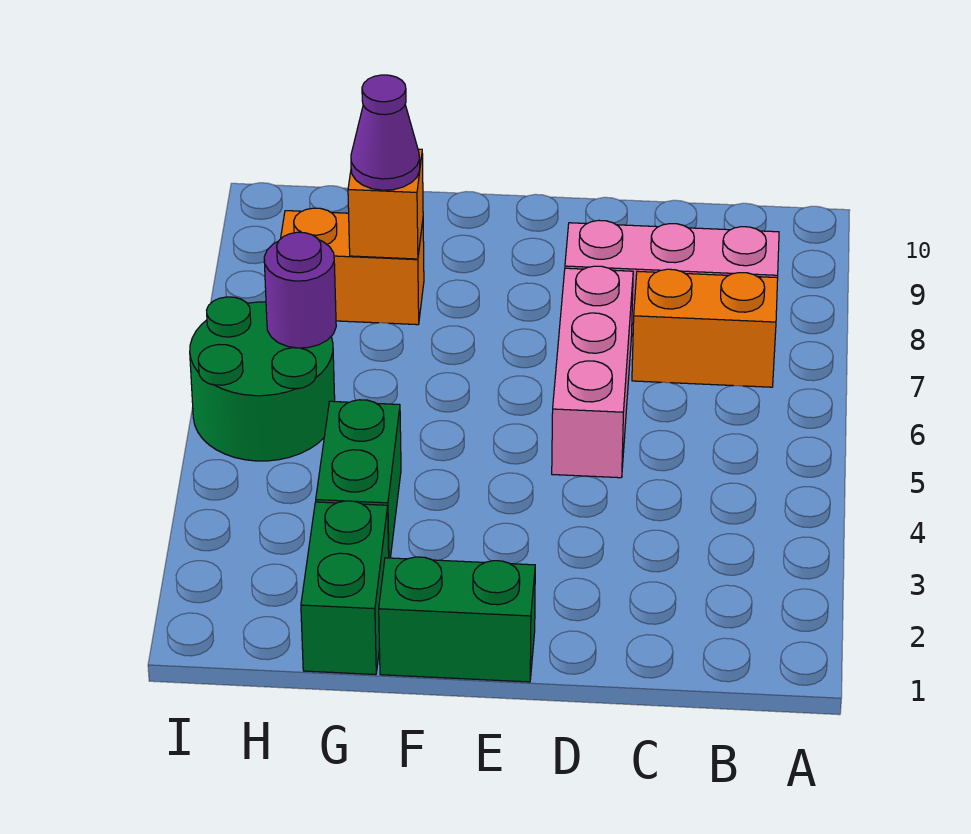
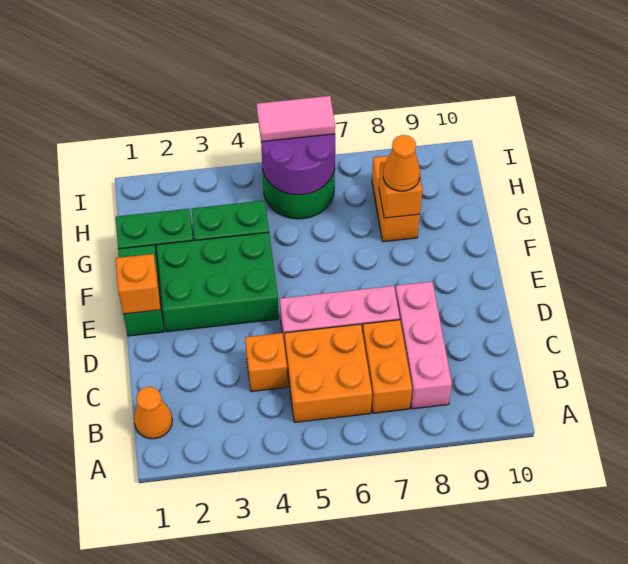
none -> orange cone B1 level 1
none -> orange brick B5:C6 level 1
none -> orange brick C4 level 1
none -> orange brick E1 level 2
none -> green brick E2:F4 level 1
purple cone G8 level 3 -> orange cone G8 level 3
purple round brick H6 level 2 -> purple round brick H5:I6 level 2
none -> pink tile I5:I6 level 3

